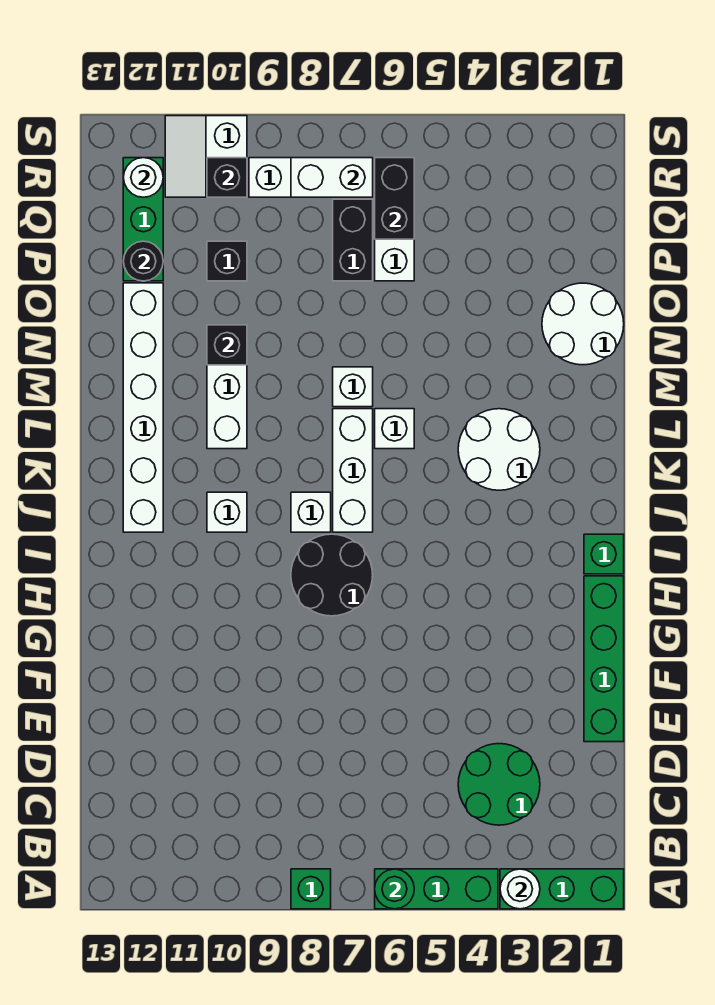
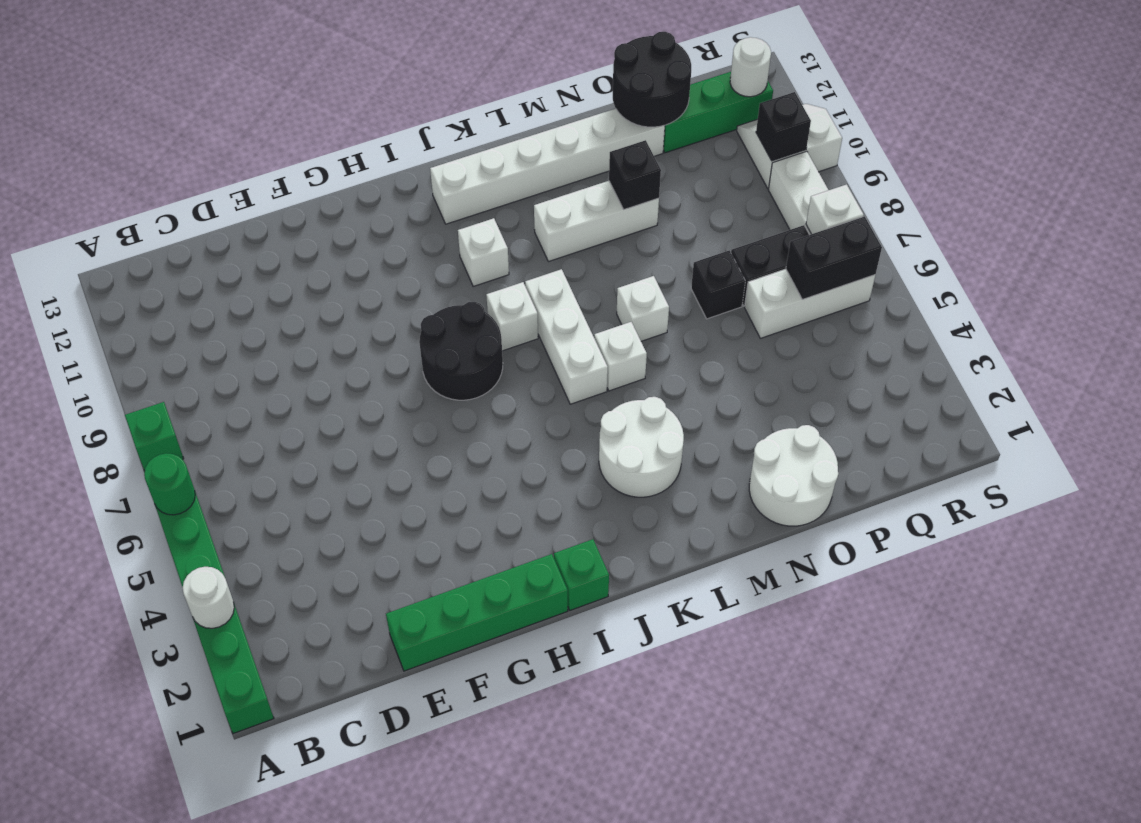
green round brick C3:D4 level 1 -> none
white brick J7:L7 level 1 -> white brick K6:K8 level 1
black brick P10 level 1 -> black brick O7 level 1
black round brick P12 level 2 -> black round brick O12:P13 level 2
white brick R7:R8 level 2 -> white brick R7 level 2

